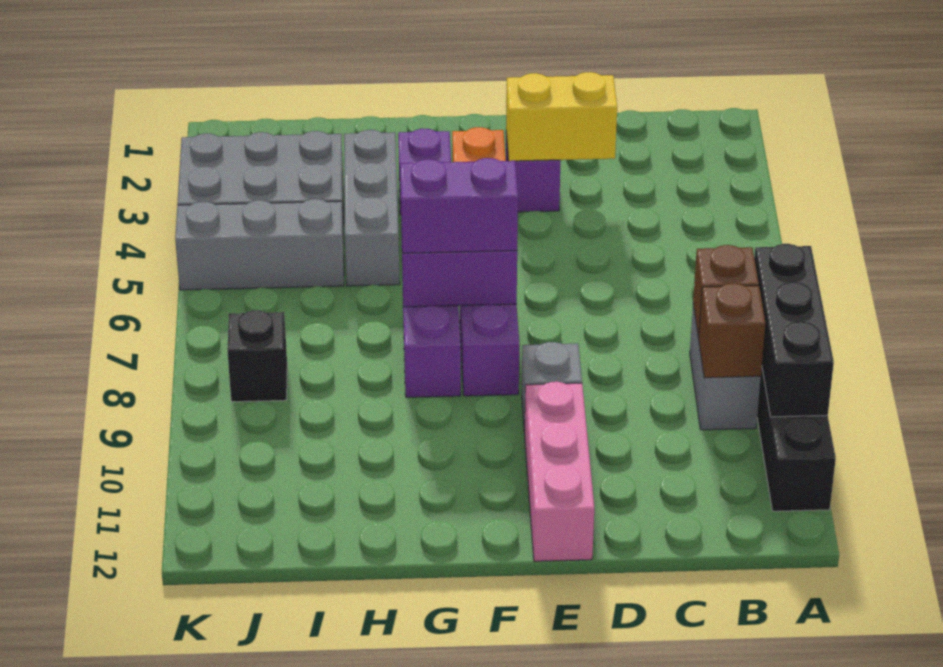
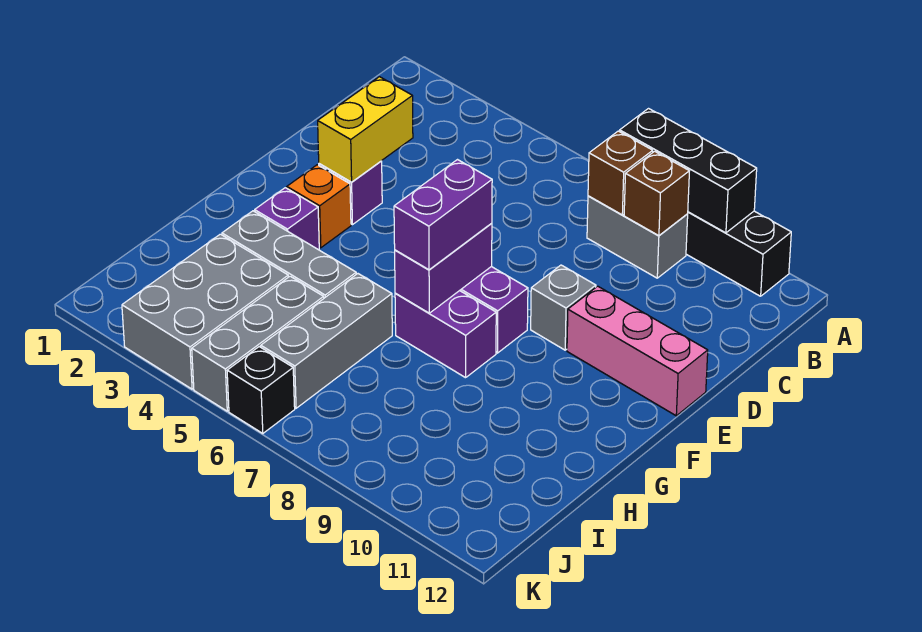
none -> grey brick H6:J6 level 1
black brick J8 level 1 -> black brick K6 level 1

